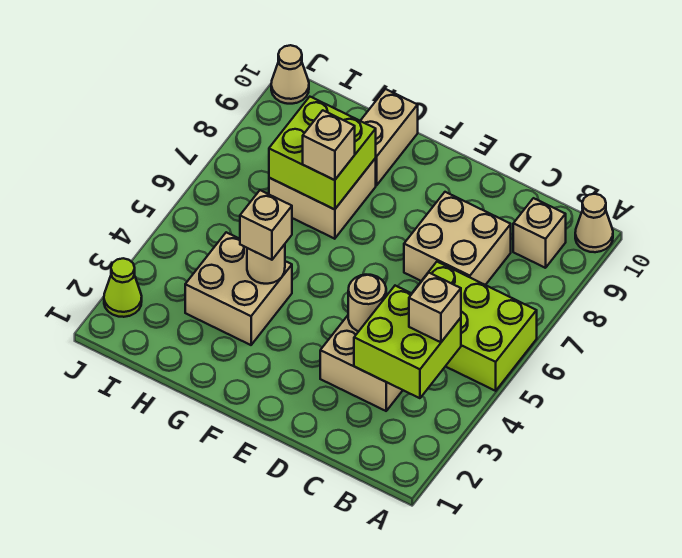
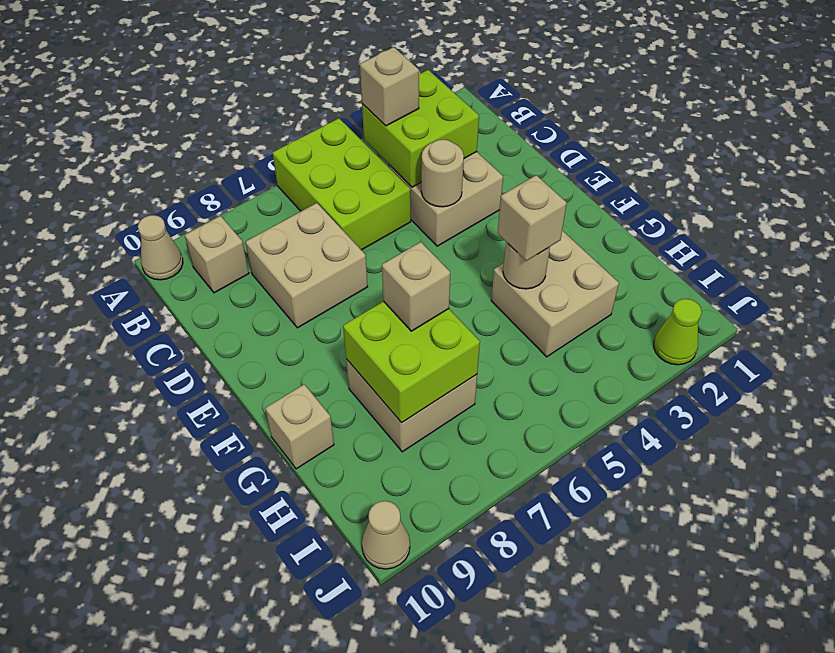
tan brick G9:G10 level 1 -> tan brick G10 level 1

